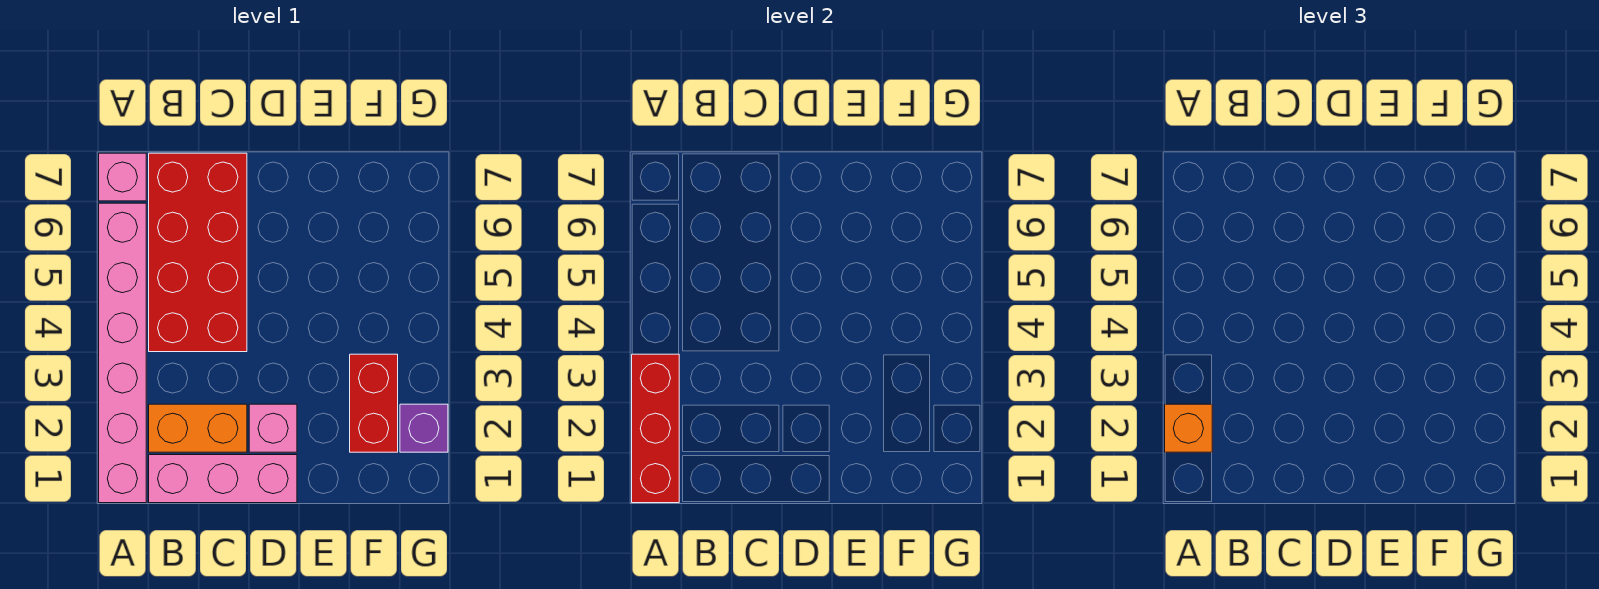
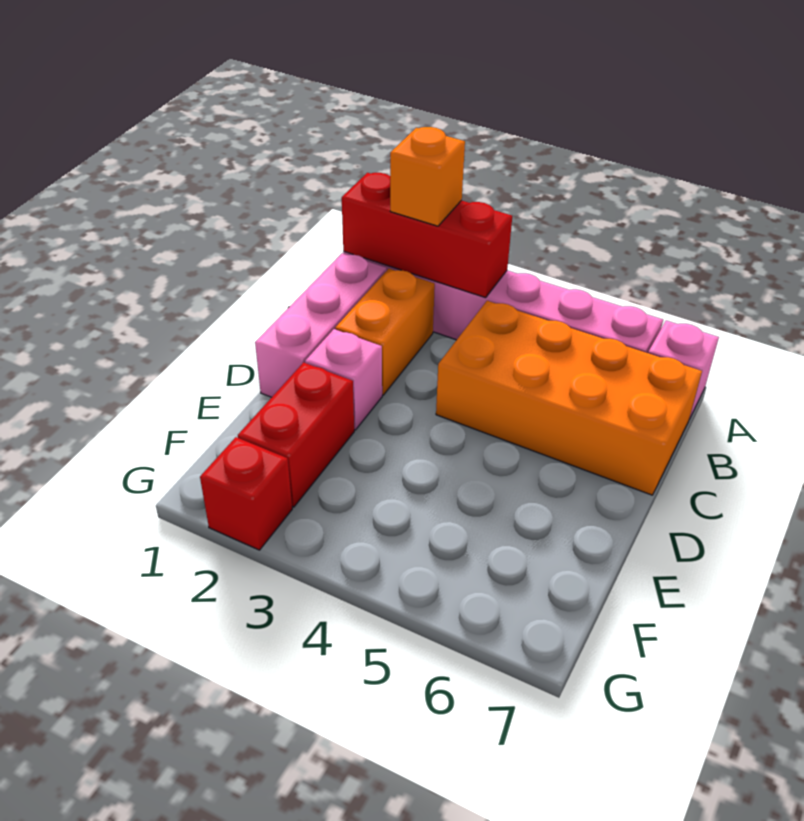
red brick B4:C7 level 1 -> orange brick B4:C7 level 1
red brick F2:F3 level 1 -> red brick E2:F2 level 1
purple brick G2 level 1 -> red brick G2 level 1

